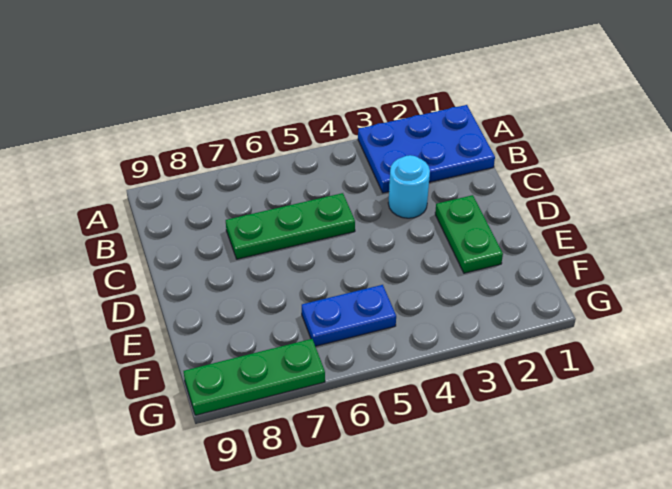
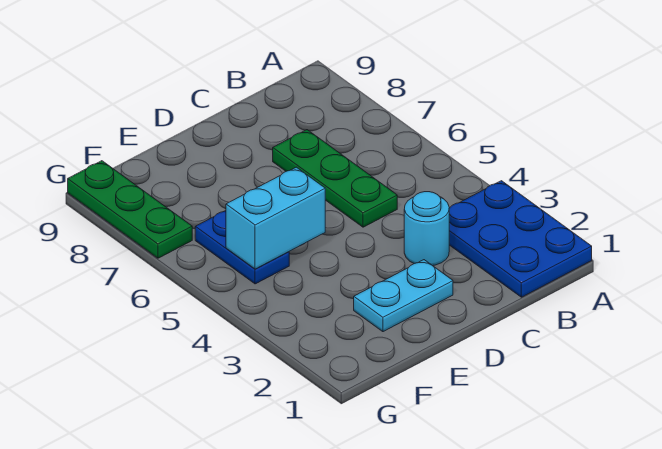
green plate D2:E2 level 1 -> cyan plate D2:E2 level 1
none -> cyan brick E5:F5 level 2

